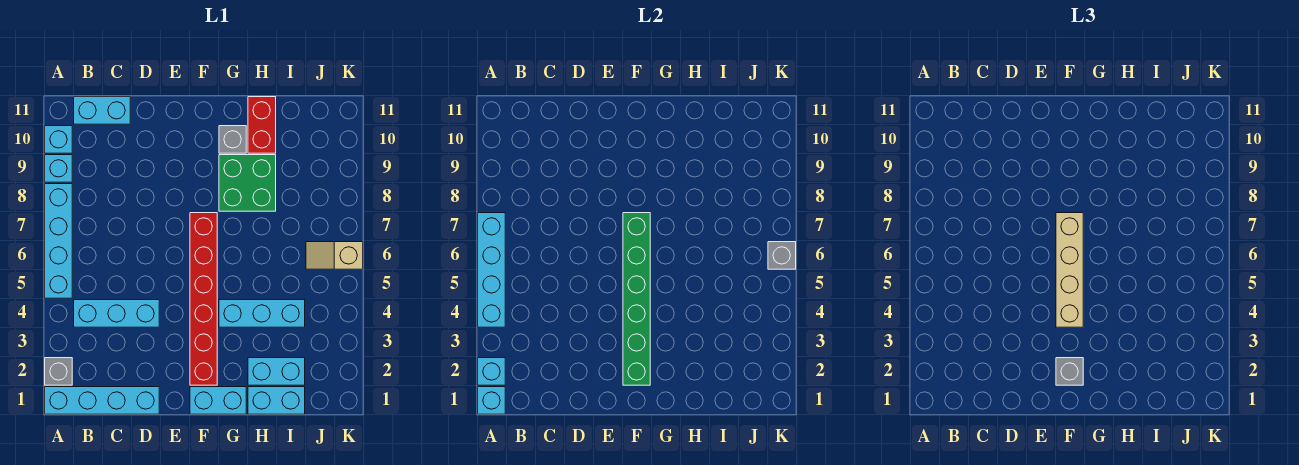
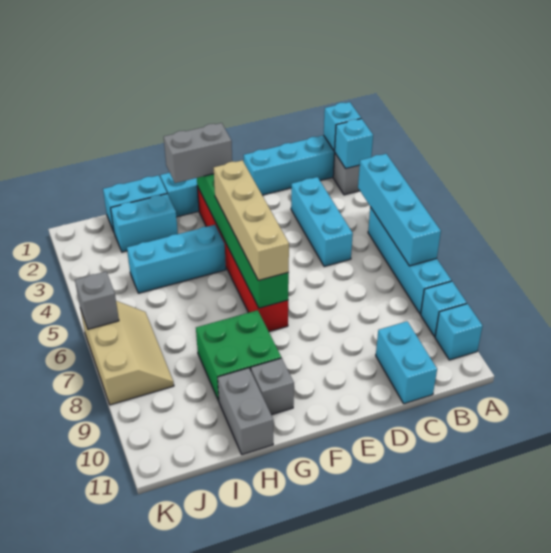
cyan brick B4:D4 level 1 -> cyan brick C3:C5 level 1
cyan brick B11:C11 level 1 -> cyan brick C10:C11 level 1
grey brick F2 level 3 -> grey brick F2:G2 level 3
red brick H10:H11 level 1 -> grey brick H10:H11 level 1
tan slope J6:K6 level 1 top K -> tan slope J6:K8 level 1 top K

